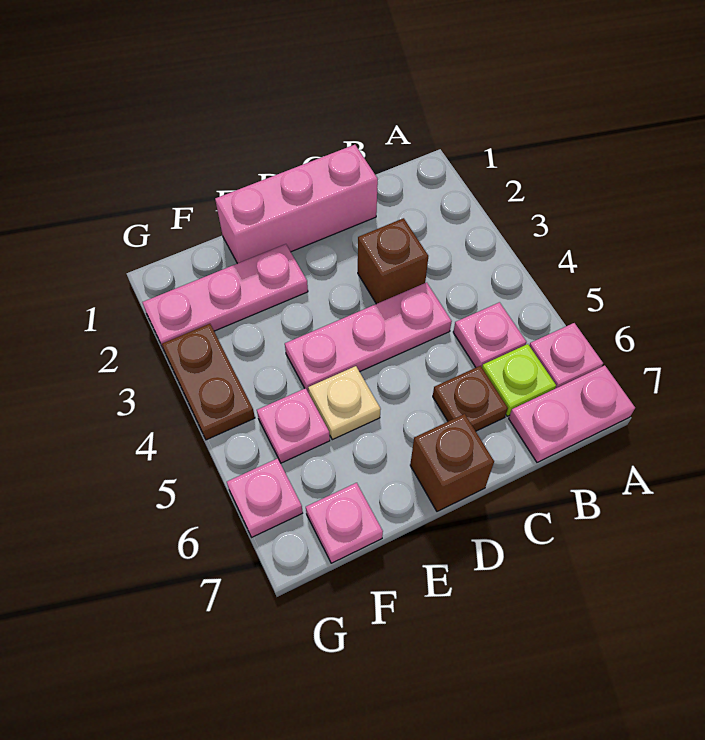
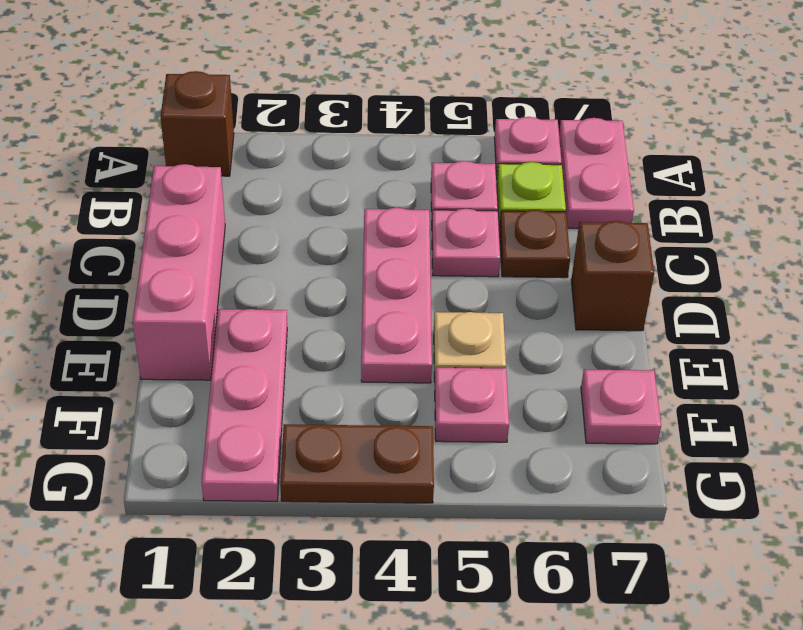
brown brick C3 level 1 -> brown brick A1 level 1
pink plate G6 level 1 -> pink plate C5 level 1

